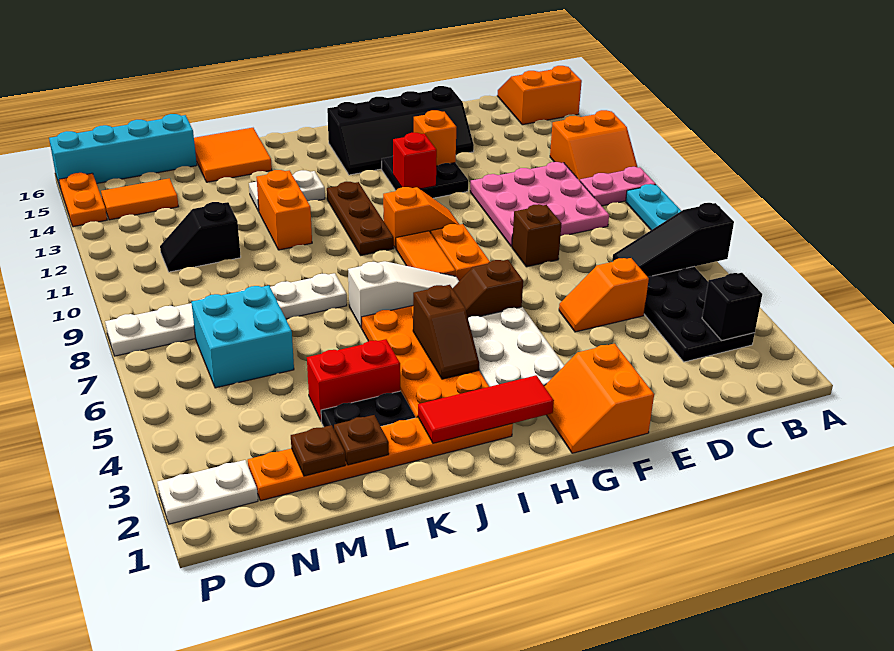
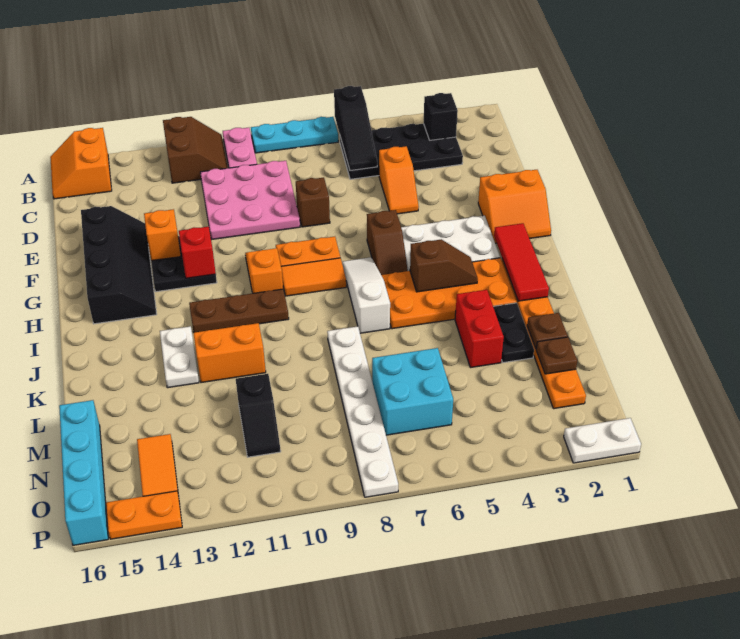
orange slope A11:B12 level 1 top 12 -> brown slope A11:B12 level 1 top 12
orange tile K15:L16 level 1 -> none
white plate O2:P2 level 1 -> white plate P1:P2 level 1

